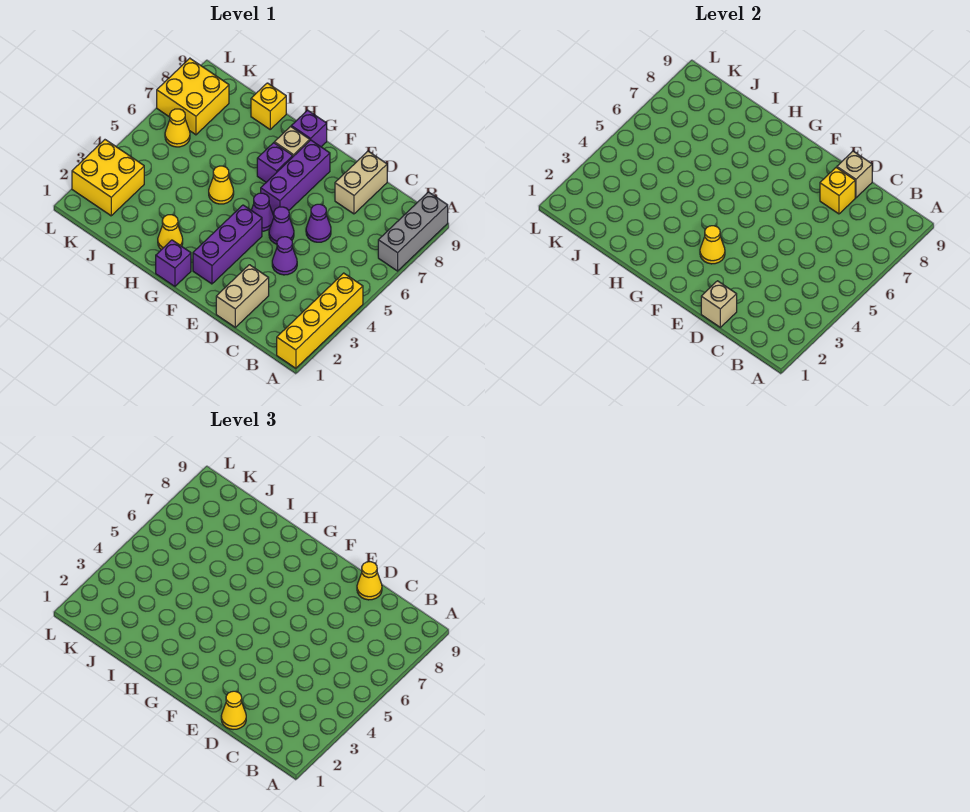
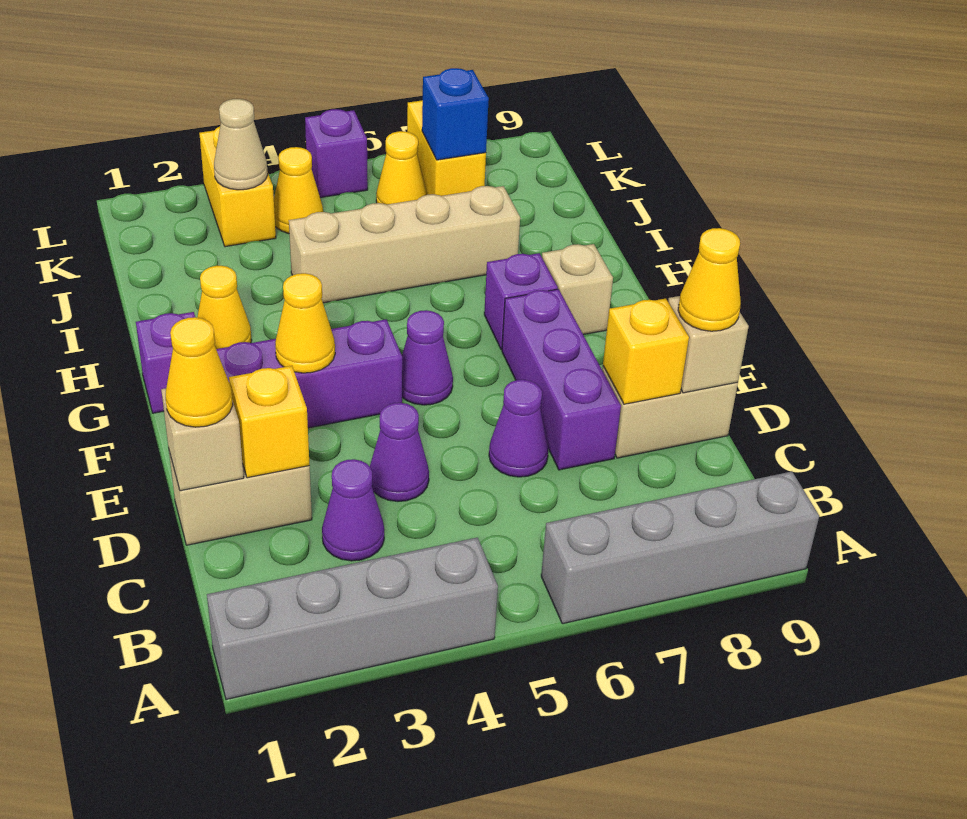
yellow brick A1:A4 level 1 -> grey brick A1:A4 level 1
grey brick A7:A9 level 1 -> grey brick A6:A9 level 1
purple cone E5 level 1 -> purple cone C3 level 1
purple brick F6:F8 level 1 -> purple brick D7:F7 level 1
purple brick G9 level 1 -> purple brick L5 level 1
yellow cone H5 level 1 -> yellow cone K4 level 1
none -> tan brick I4:I7 level 1
yellow brick I9 level 1 -> yellow brick D2 level 2
yellow brick K2:L3 level 1 -> yellow brick K3:L3 level 1
none -> tan cone K3 level 2
yellow brick K7:L8 level 1 -> yellow brick K7:L7 level 1
none -> blue brick K7 level 2

